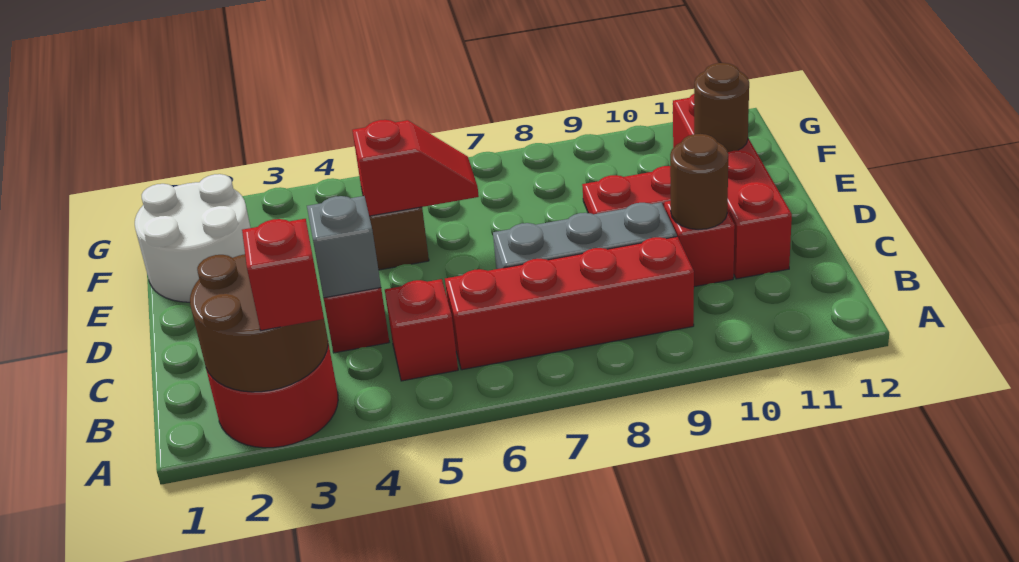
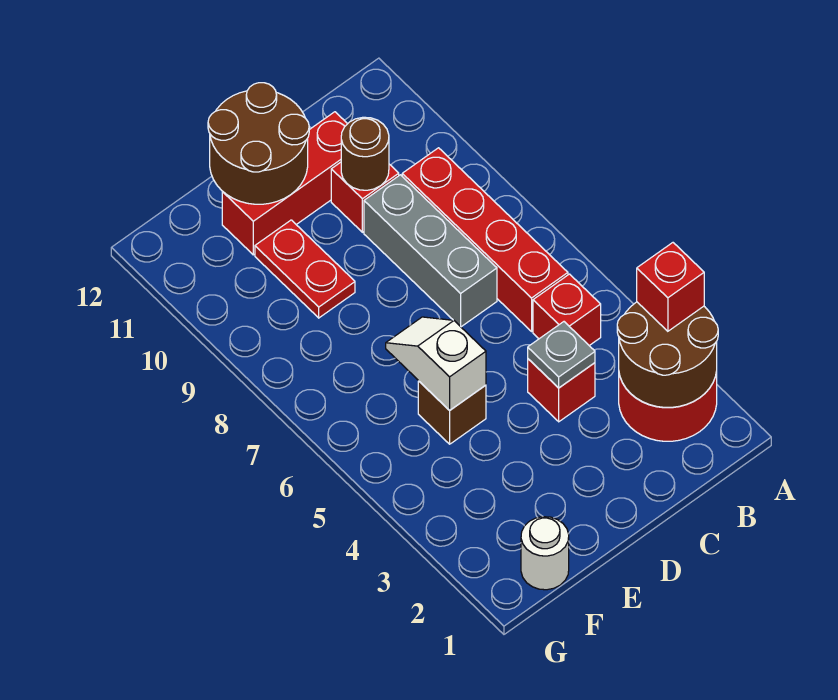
grey brick C4 level 2 -> grey plate C4 level 2
red brick C11:F11 level 1 -> red brick C11:E11 level 1
white round brick E1:F2 level 1 -> white round brick F1 level 1
red slope E5:E6 level 2 top 5 -> white slope E5:E6 level 2 top 5
brown round brick E11 level 2 -> brown round brick D11:E12 level 2

